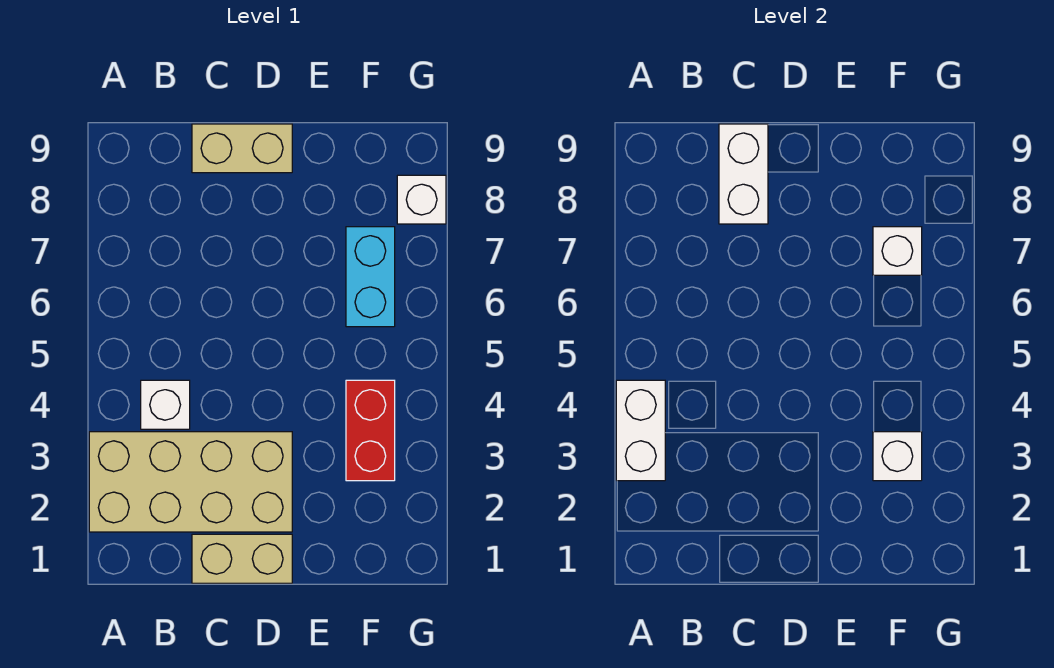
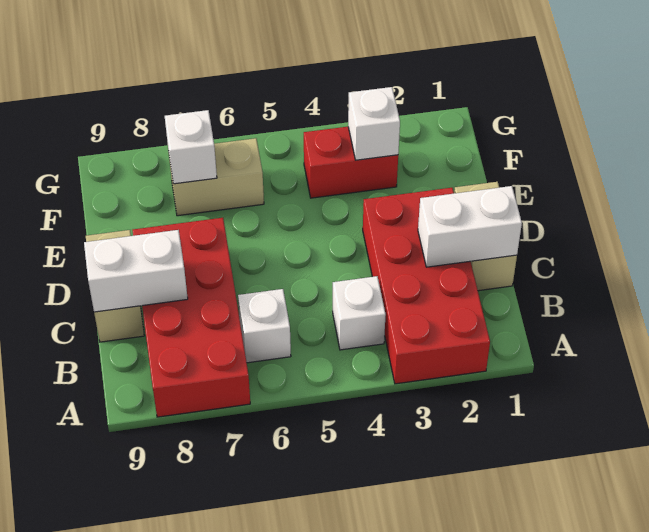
tan brick A2:D3 level 1 -> red brick A2:D3 level 1
white brick A3:A4 level 2 -> white brick C1:C2 level 2
none -> red brick A7:D8 level 1
cyan brick F6:F7 level 1 -> tan brick F6:F7 level 1
white brick G8 level 1 -> white brick B6 level 1

